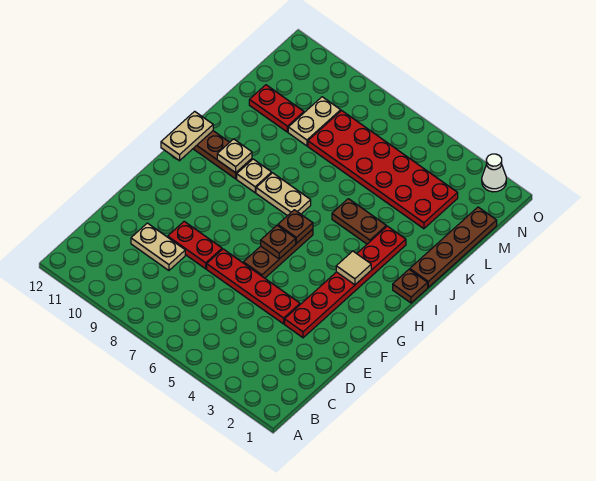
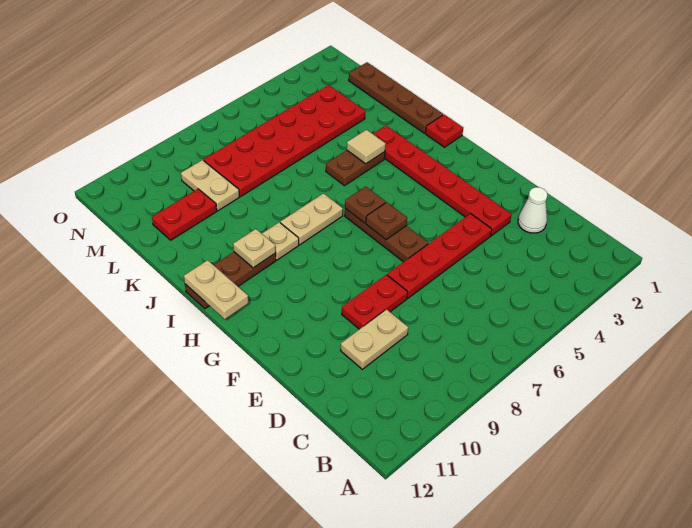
tan tile H3 level 2 -> tan tile J4 level 2
brown plate I1 level 1 -> red plate I1 level 1
white cone O2 level 1 -> white cone D2 level 1

